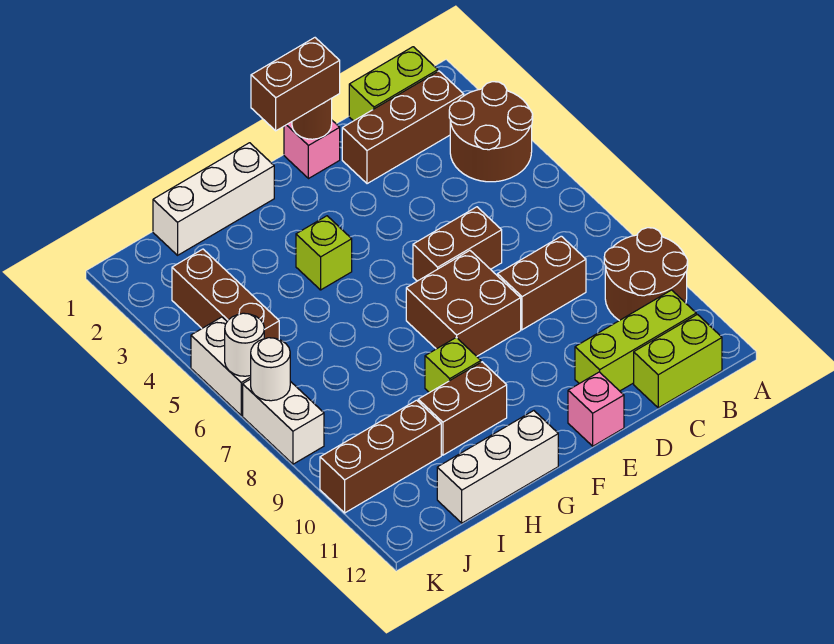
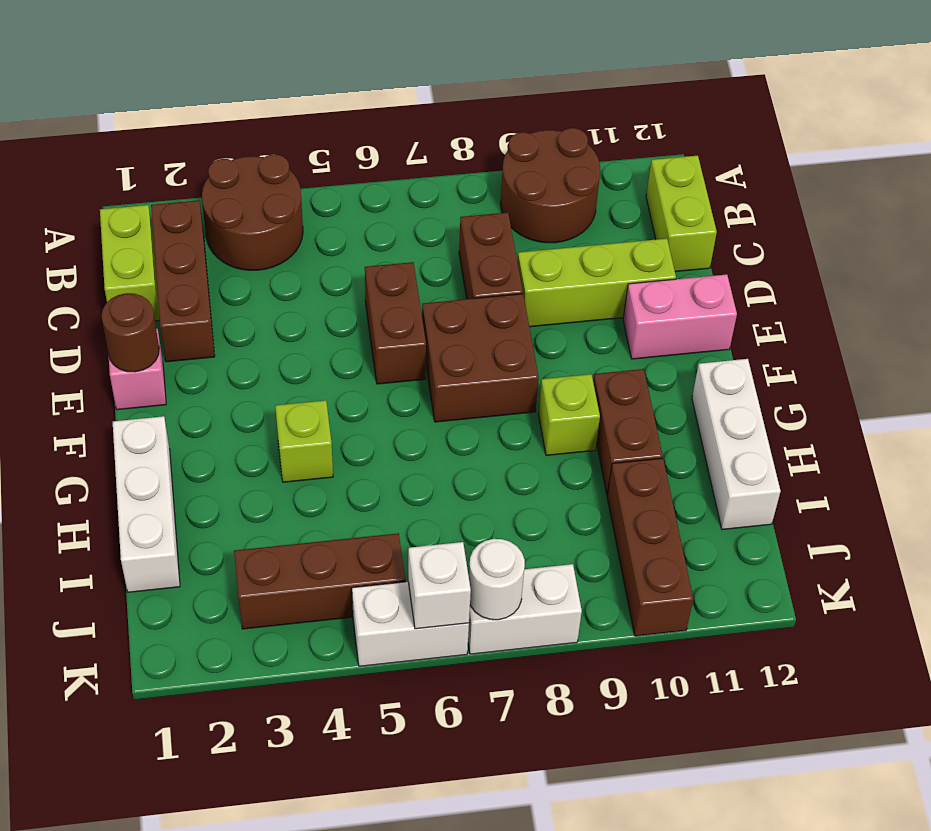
lime brick B11:D11 level 1 -> lime brick D9:D11 level 1
brown brick E1:F1 level 3 -> none
pink brick E12 level 1 -> pink brick E11:E12 level 1
white round brick K6 level 2 -> white brick K6 level 2

